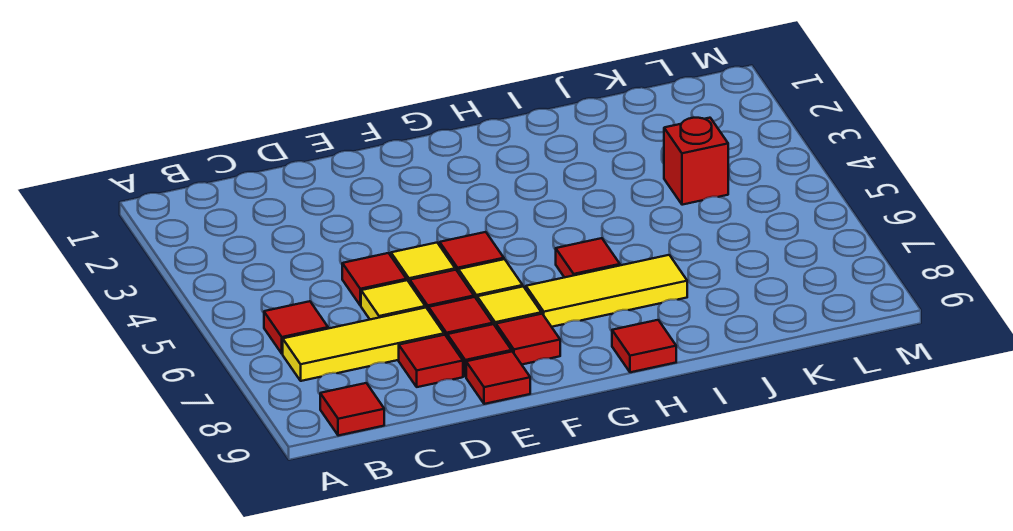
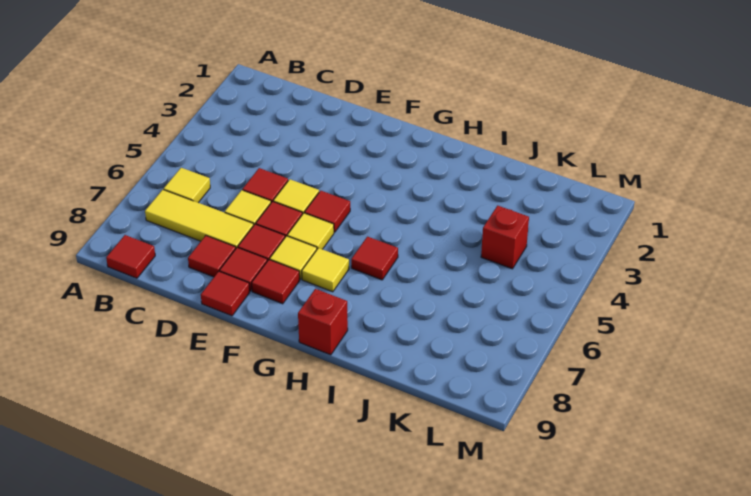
red tile B6 level 1 -> yellow tile B6 level 1
yellow tile G7:I7 level 1 -> yellow tile G7 level 1
red tile H9 level 1 -> red brick H9 level 1

